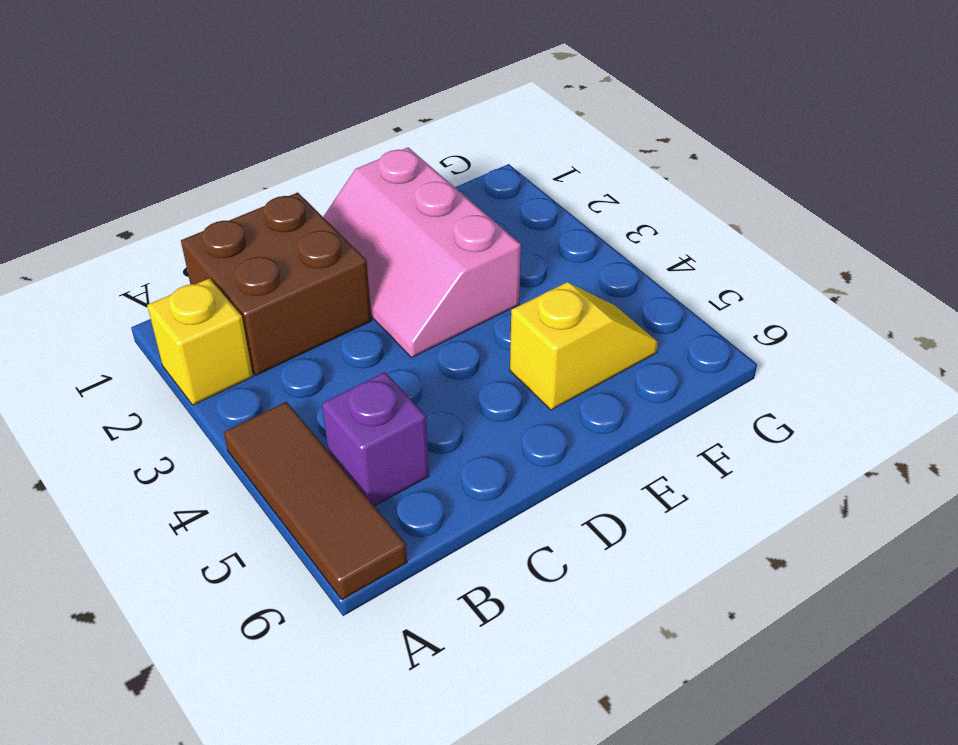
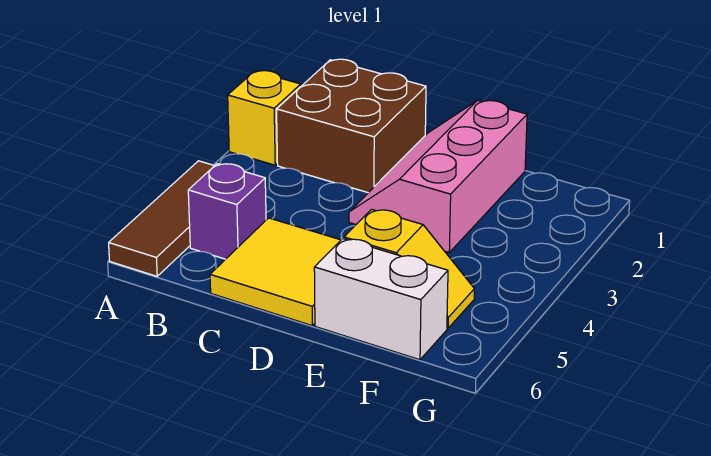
none -> yellow tile C5:D6 level 1
none -> white brick E6:F6 level 1

